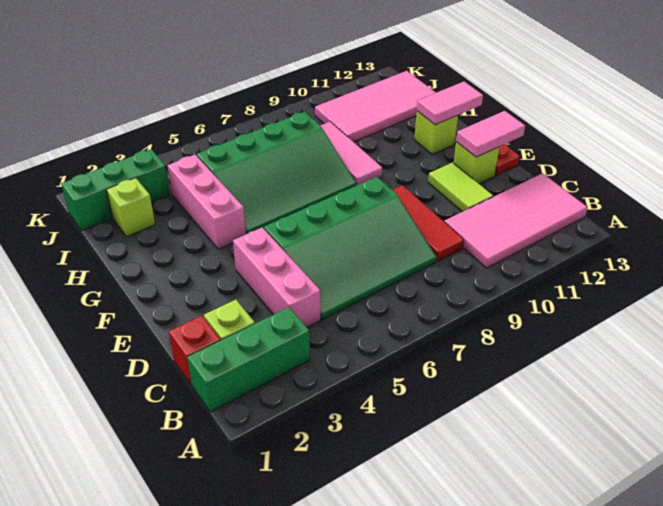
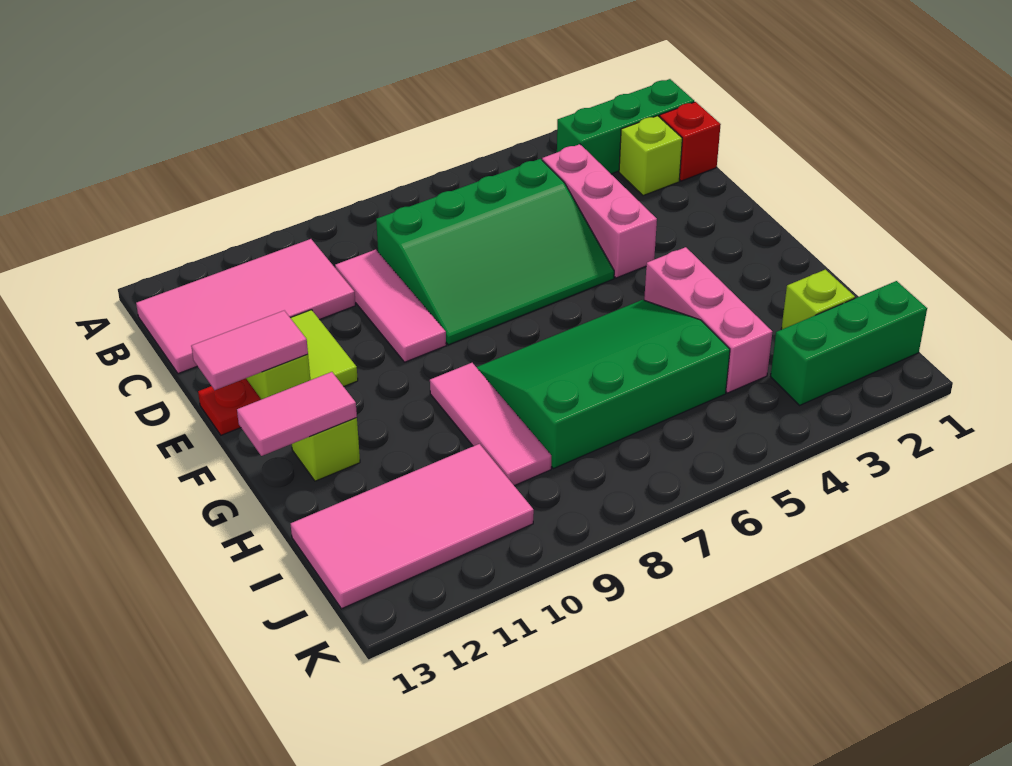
green slope C5:E8 level 1 top E -> green slope C5:E8 level 1 top C
red tile C9:E9 level 1 -> pink tile C9:E9 level 1

